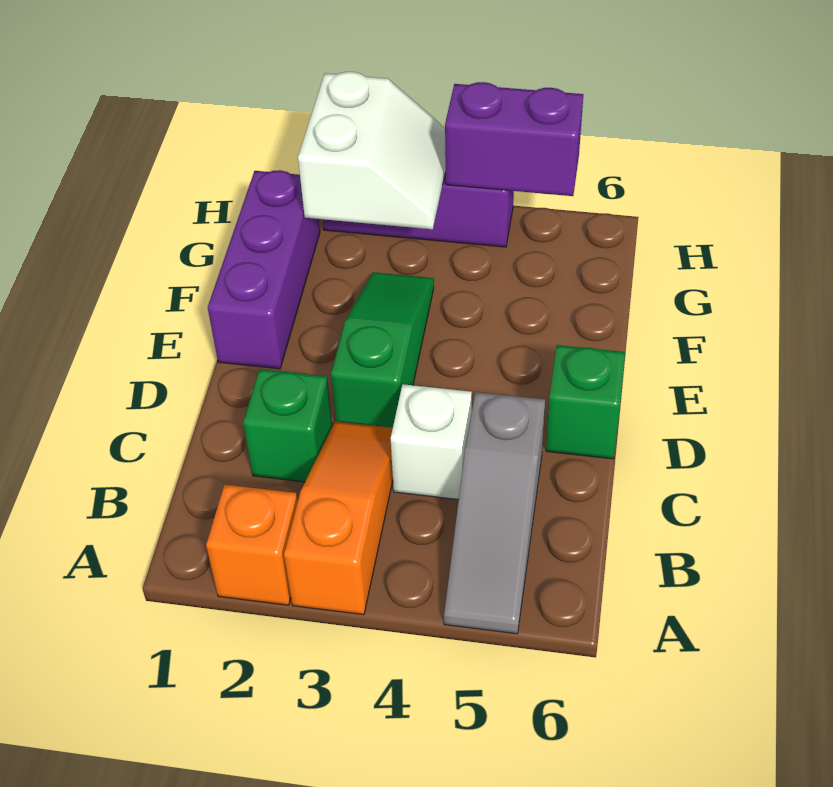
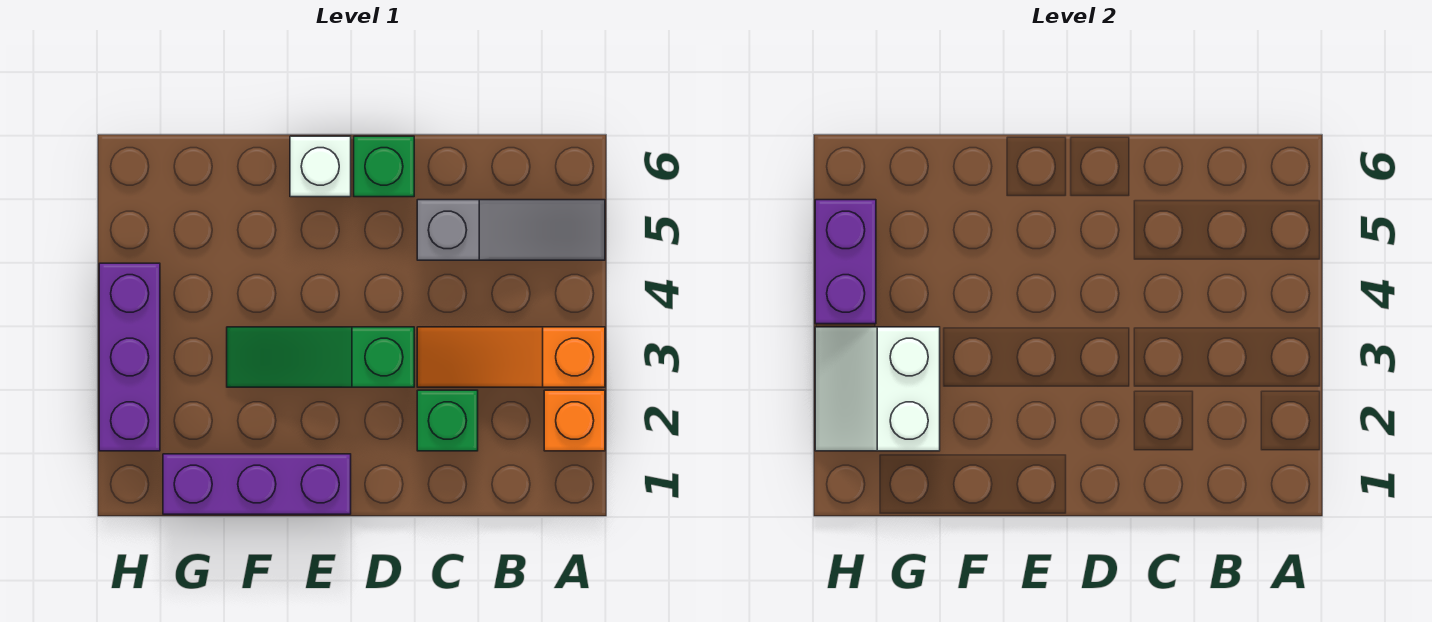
white brick C4 level 1 -> white brick E6 level 1
white slope G2:H3 level 2 top 2 -> white slope G2:H3 level 2 top G

